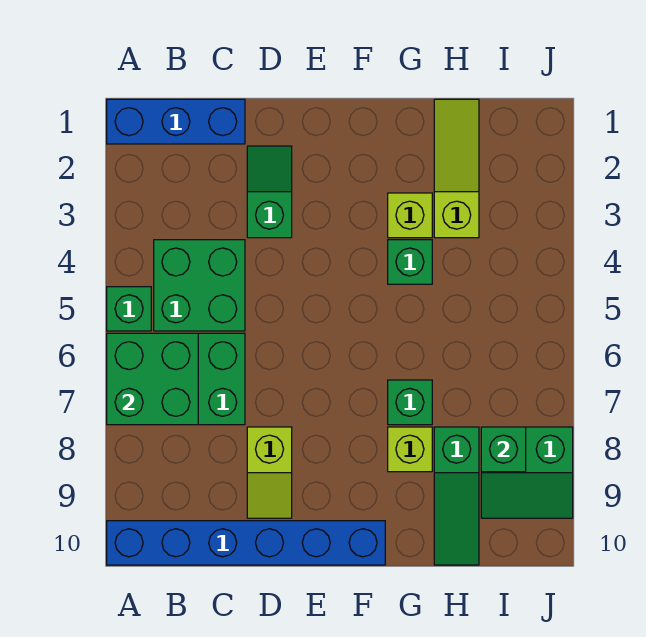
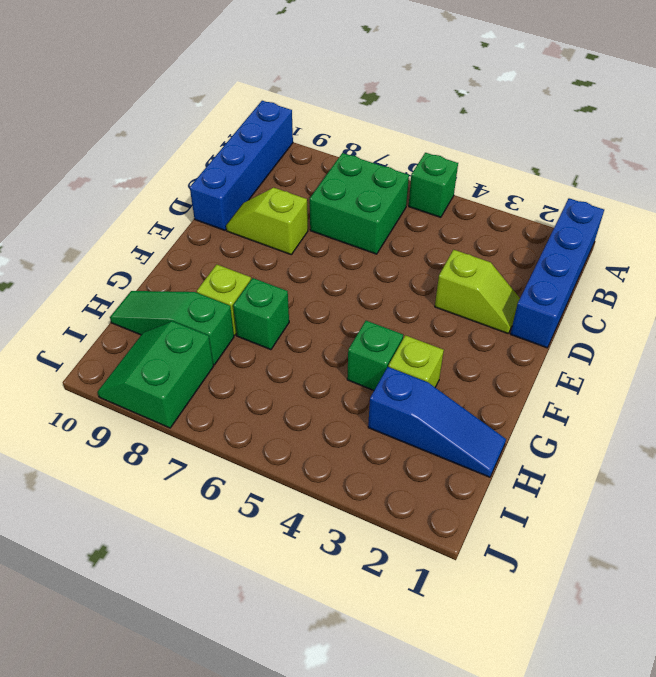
blue brick A1:C1 level 1 -> blue brick A1:D1 level 1
green brick A6:B7 level 2 -> none
blue brick A10:F10 level 1 -> blue brick A10:D10 level 1
green brick B4:C5 level 1 -> none
green slope D2:D3 level 1 top 3 -> lime slope D2:D3 level 1 top 3
lime slope H1:H3 level 1 top 3 -> blue slope H1:H3 level 1 top 3
green brick I8 level 2 -> none

